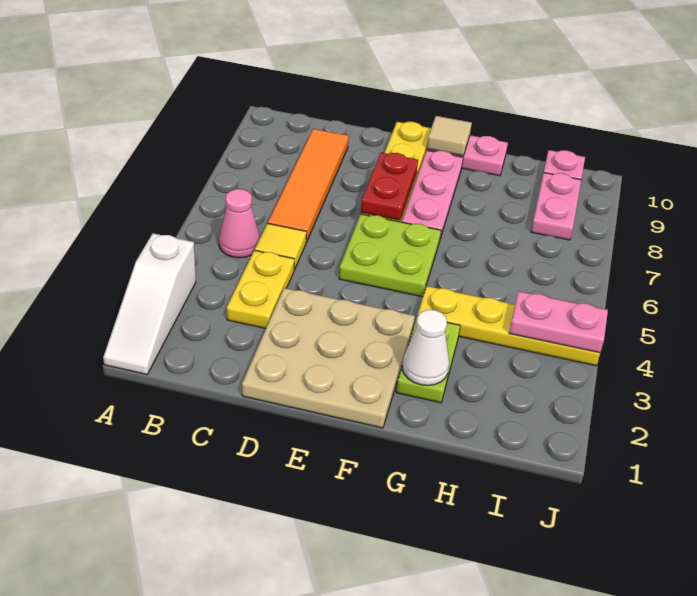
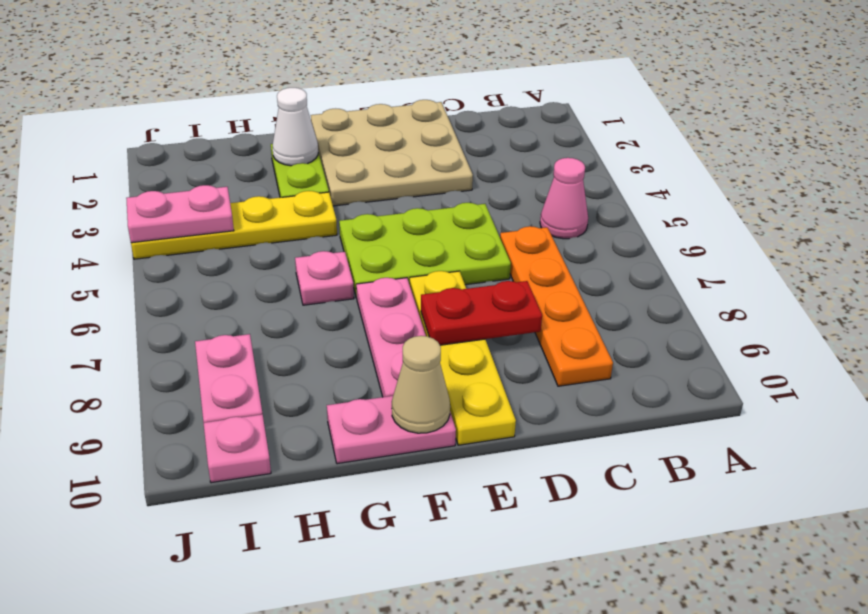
white slope A1:A3 level 1 top 3 -> none
yellow plate C3:C4 level 1 -> none
yellow tile C5 level 1 -> none
orange tile C6:C9 level 1 -> orange plate C6:C9 level 1
lime plate E5:F6 level 1 -> lime plate D5:F6 level 1
red plate E7:E8 level 2 -> red plate D8:E8 level 2
tan tile F10 level 2 -> tan cone F10 level 2
none -> pink plate G6 level 1

